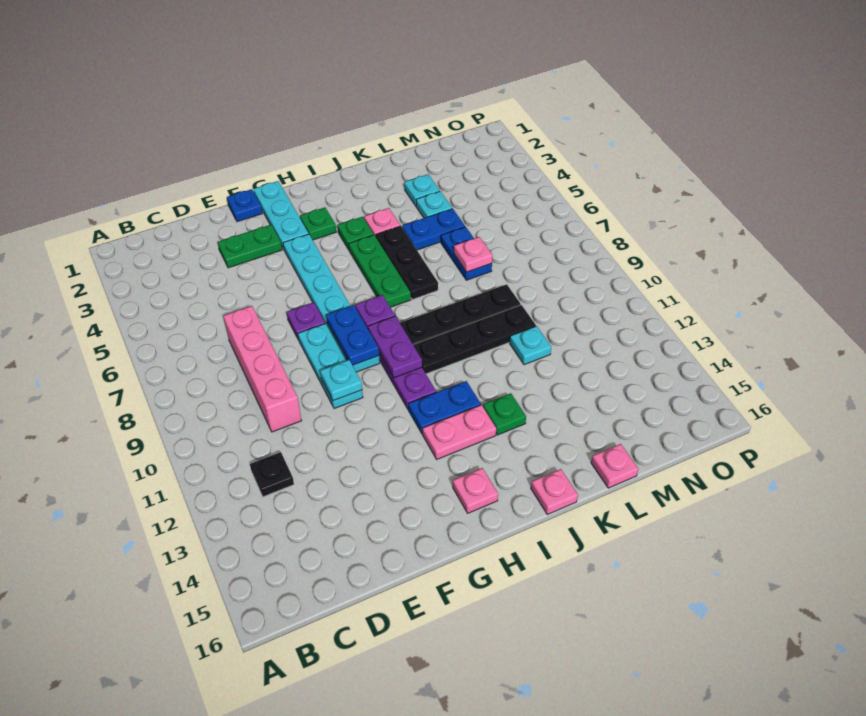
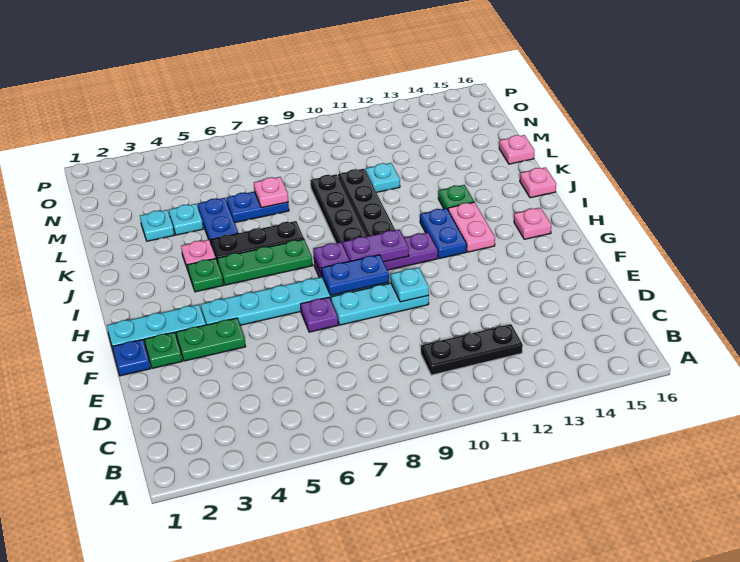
black plate C12 level 1 -> black plate C10:C12 level 1
pink brick D7:D10 level 1 -> none
green plate E3:F3 level 1 -> green plate F3:F4 level 1
green plate H3 level 1 -> green plate F2 level 1

